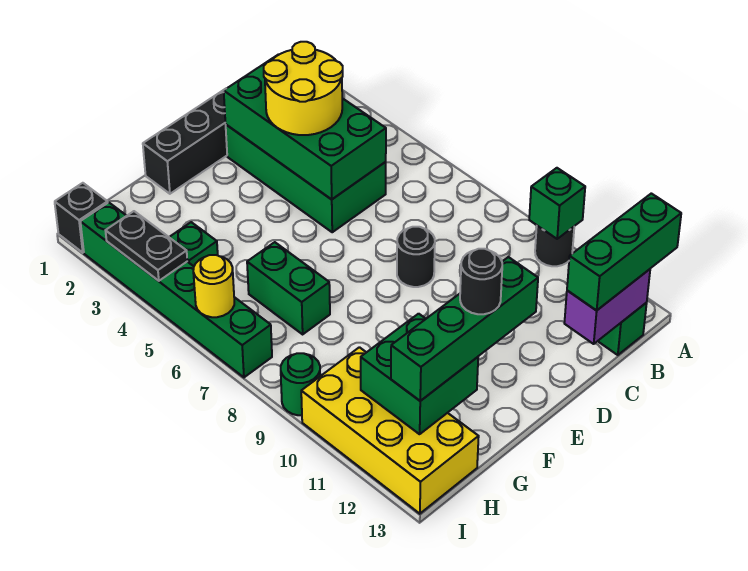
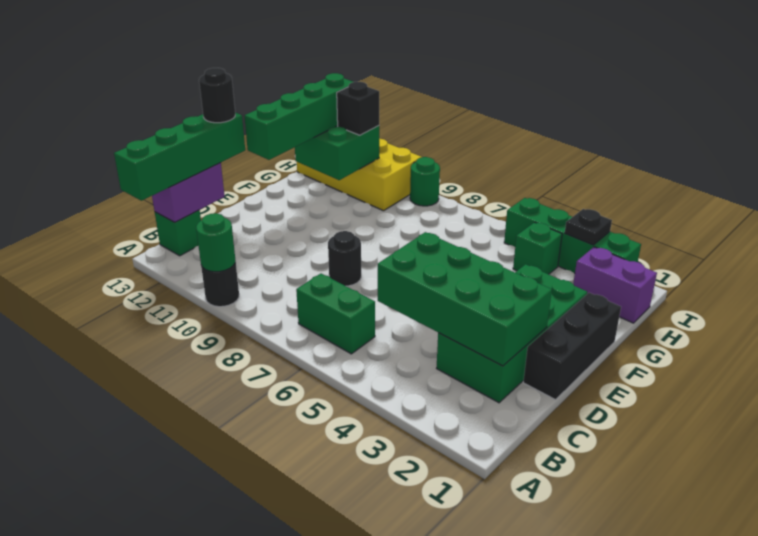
green brick A10 level 2 -> green round brick A10 level 2
green brick A13:C13 level 3 -> green brick A13:D13 level 3
green brick C2:D5 level 1 -> green brick C2:F3 level 1
yellow round brick C3:D4 level 3 -> none
black round brick F12 level 4 -> black round brick D13 level 4
green brick G6:G7 level 1 -> green brick B6:B7 level 1
none -> purple brick H1:H2 level 1
black brick I1 level 1 -> black brick H11 level 3
green brick I2:I7 level 1 -> green brick I2:I5 level 1
black plate I3:I4 level 2 -> black plate I3 level 2
yellow round brick I6 level 2 -> none

